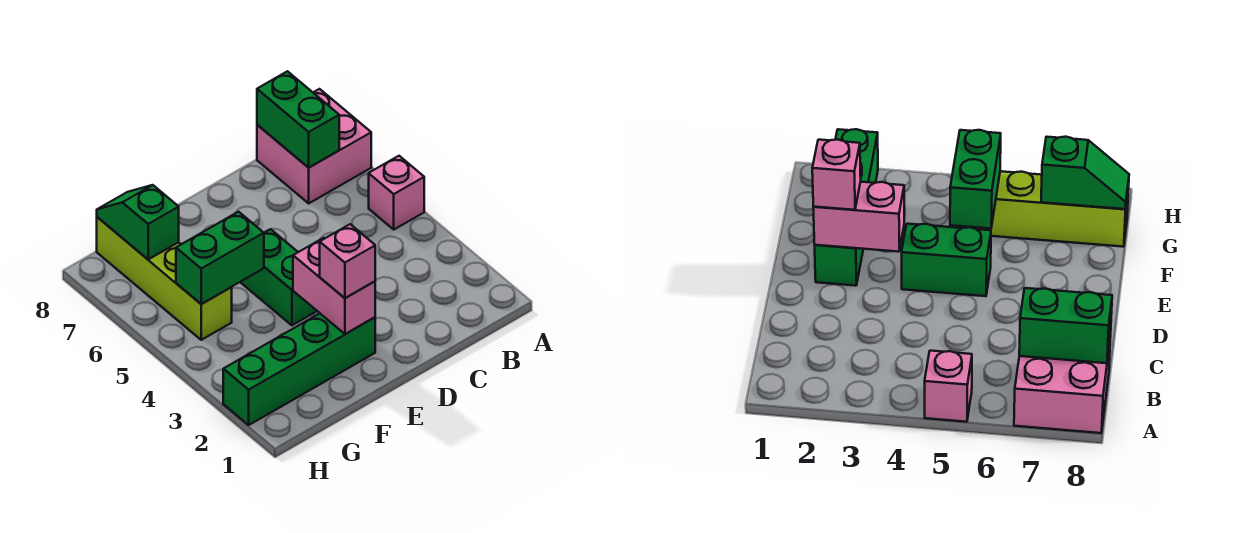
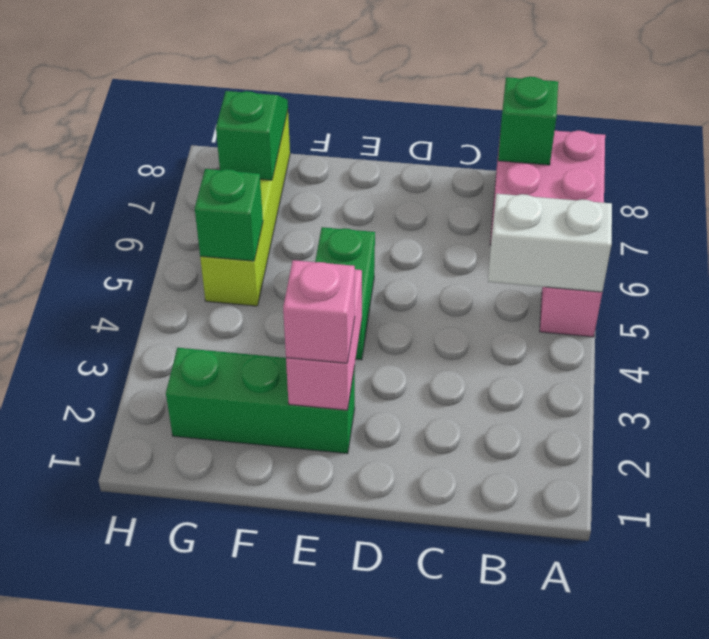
none -> white brick A5:B5 level 2
green brick B7:B8 level 2 -> green brick B8 level 2
green brick E2:H2 level 1 -> green brick E2:G2 level 1
green brick F5:G5 level 2 -> green brick G5 level 2

